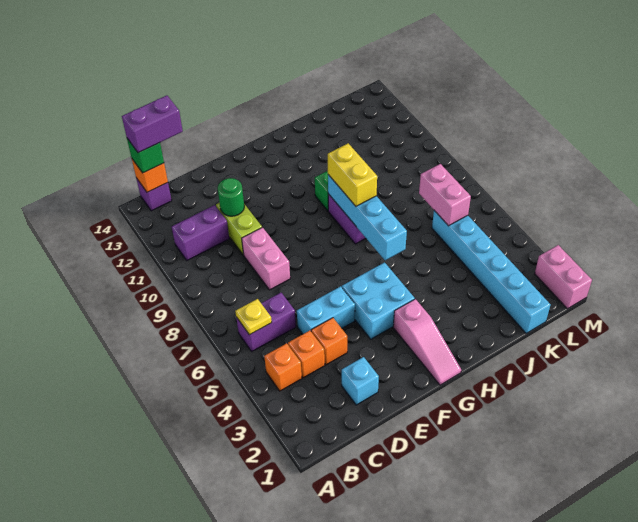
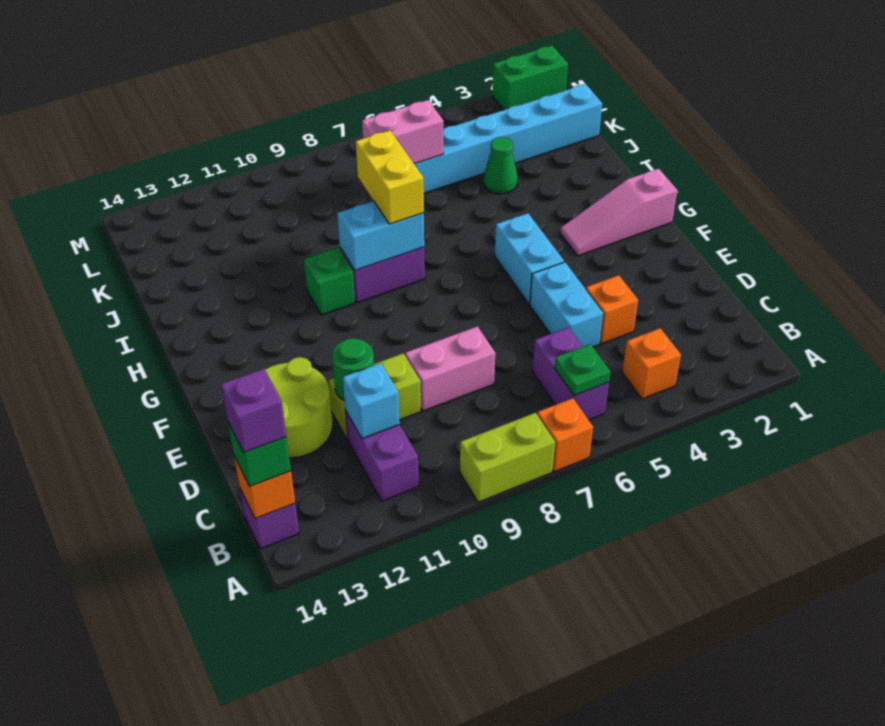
none -> lime brick A8:A9 level 1
yellow plate B6 level 2 -> green plate B6 level 2
purple brick B14:C14 level 4 -> purple brick B14 level 4
orange brick C4 level 1 -> orange brick A7 level 1
cyan brick D2 level 1 -> cyan brick C11 level 2
none -> lime round brick D12:E13 level 1
cyan brick F4:G5 level 1 -> cyan brick F5:G5 level 1
pink slope G1:G3 level 1 top 3 -> pink slope G1:G3 level 1 top 1
cyan brick H6:H9 level 2 -> cyan brick H8:H9 level 2
yellow brick H8:H9 level 3 -> yellow brick H8:I8 level 3
none -> green cone J4 level 1
pink brick M1:M2 level 1 -> green brick M1:M2 level 1

